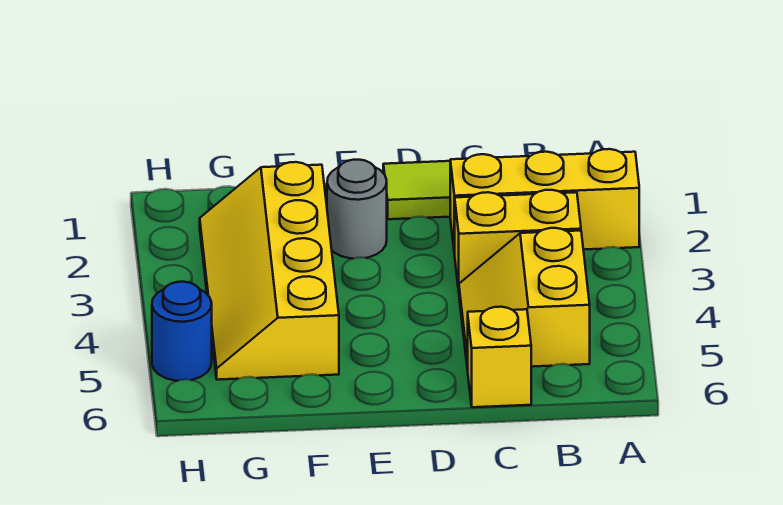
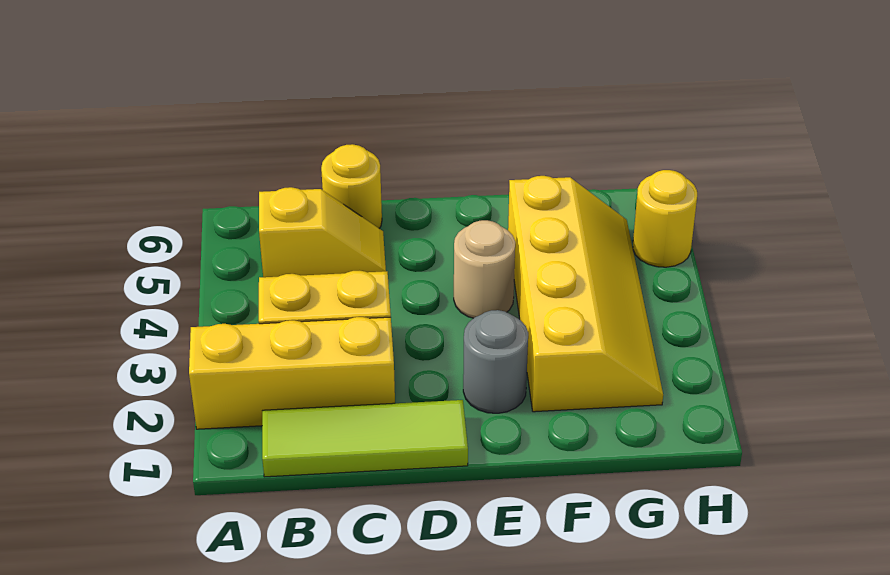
yellow slope B4:C5 level 1 top B -> yellow slope B5:C5 level 1 top B
yellow brick C6 level 1 -> yellow round brick C6 level 1
none -> tan round brick E4 level 1
blue round brick H5 level 1 -> yellow round brick H5 level 1

